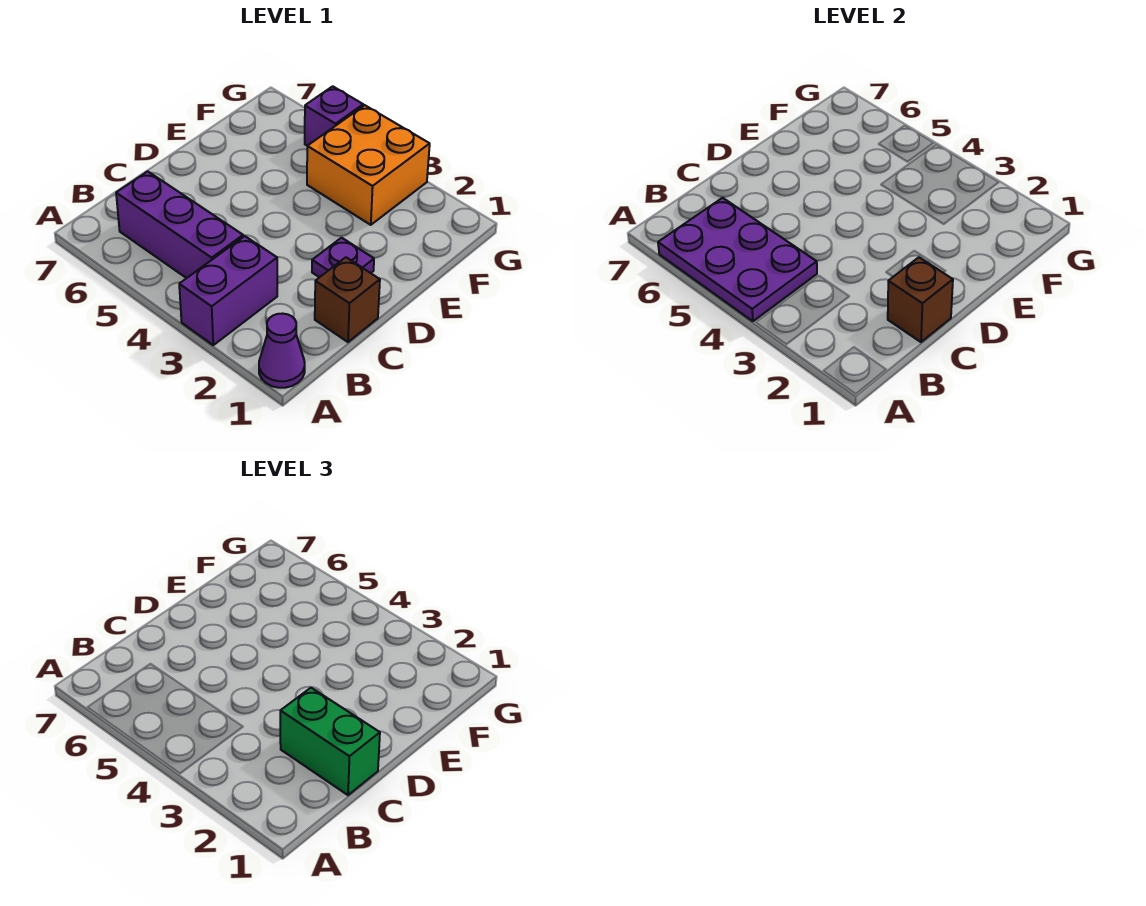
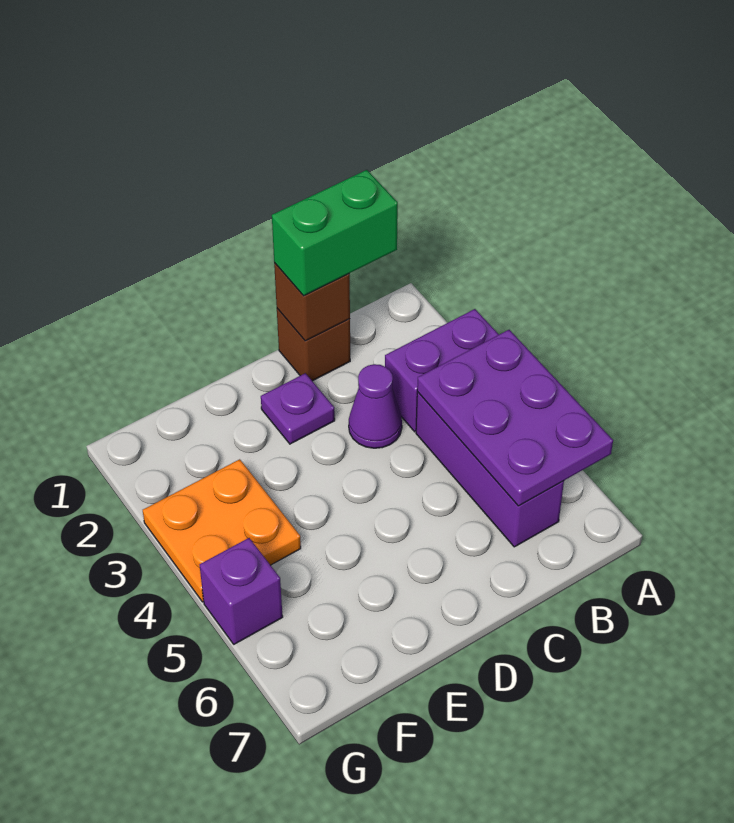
purple cone A1 level 1 -> purple cone C3 level 1
green brick C1:C2 level 3 -> green brick B1:C1 level 3
orange brick F3:G4 level 1 -> orange plate F3:G4 level 1

